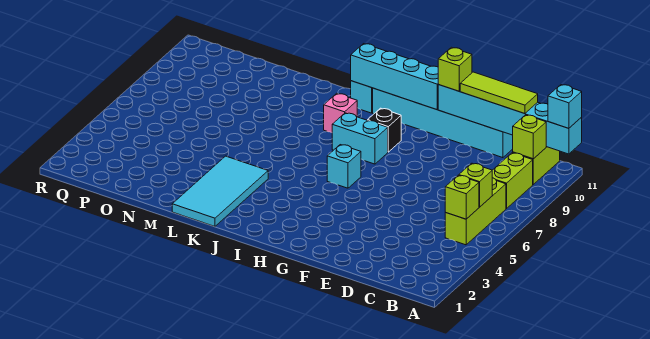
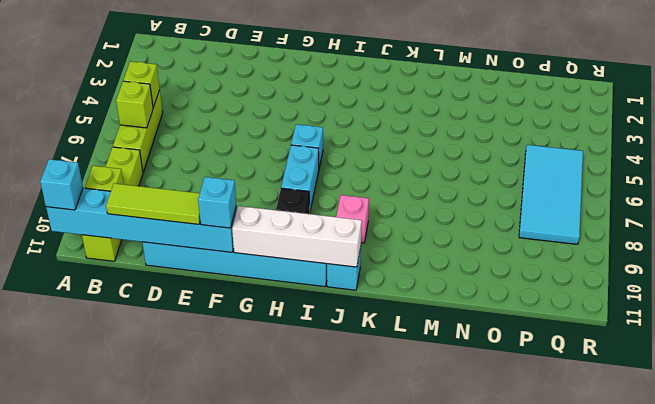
lime brick F11 level 3 -> cyan brick F11 level 3
cyan brick G11:J11 level 2 -> white brick G11:J11 level 2
cyan brick H8:I8 level 1 -> cyan brick H7:H8 level 1
cyan tile K1:L4 level 1 -> cyan tile P5:Q8 level 1

